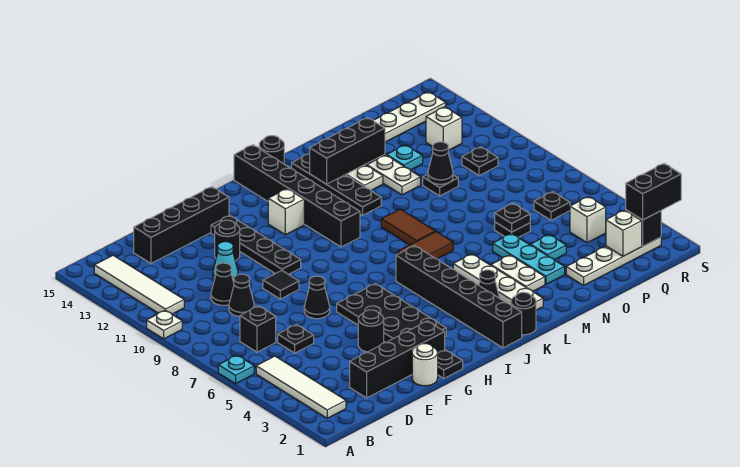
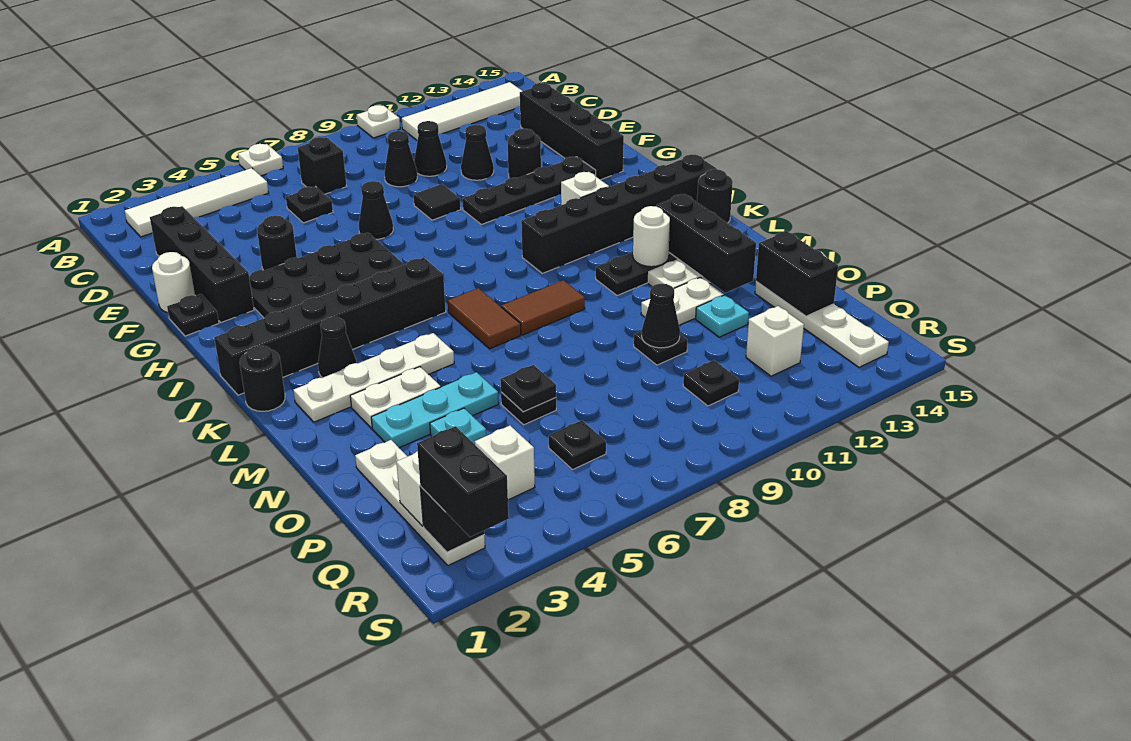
cyan plate A6 level 1 -> white plate A6 level 1
cyan cone E11 level 1 -> black cone E11 level 1
none -> white round brick L12 level 2
none -> black brick O14:P14 level 2

